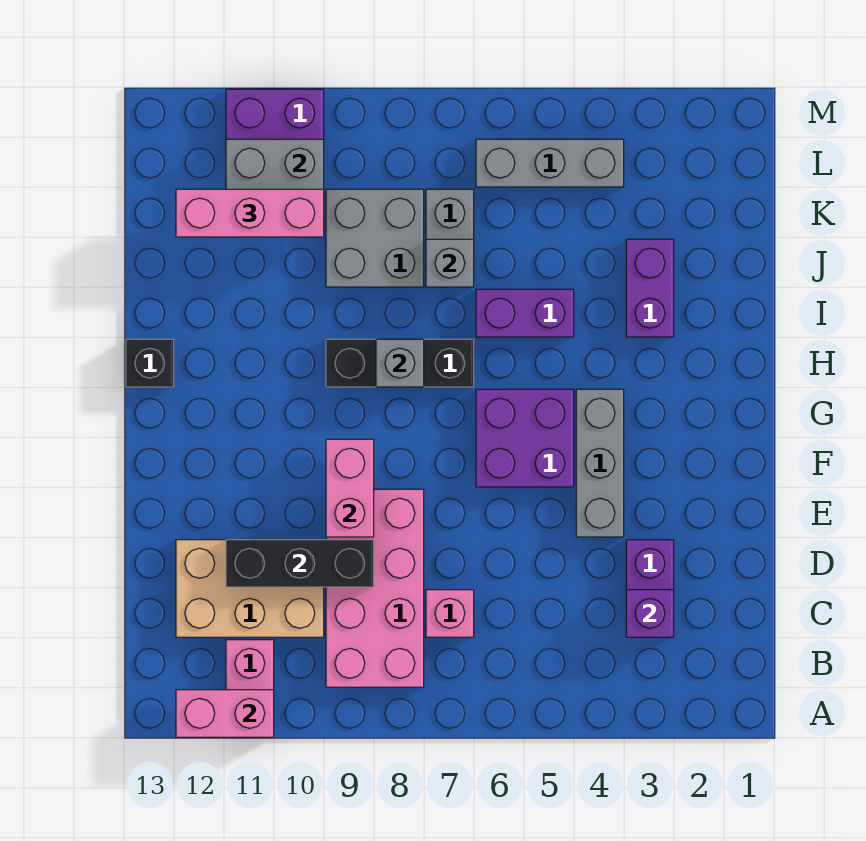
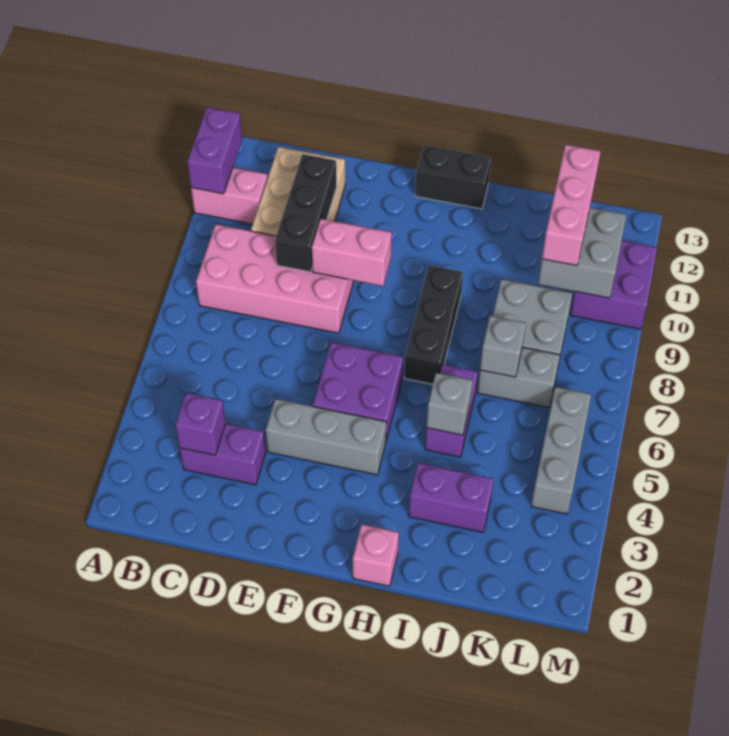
pink brick A11:A12 level 2 -> purple brick A11:A12 level 2
pink brick C7 level 1 -> pink brick H1 level 1
grey brick H8 level 2 -> grey brick I5 level 2
black brick H13 level 1 -> black brick G13:H13 level 1

